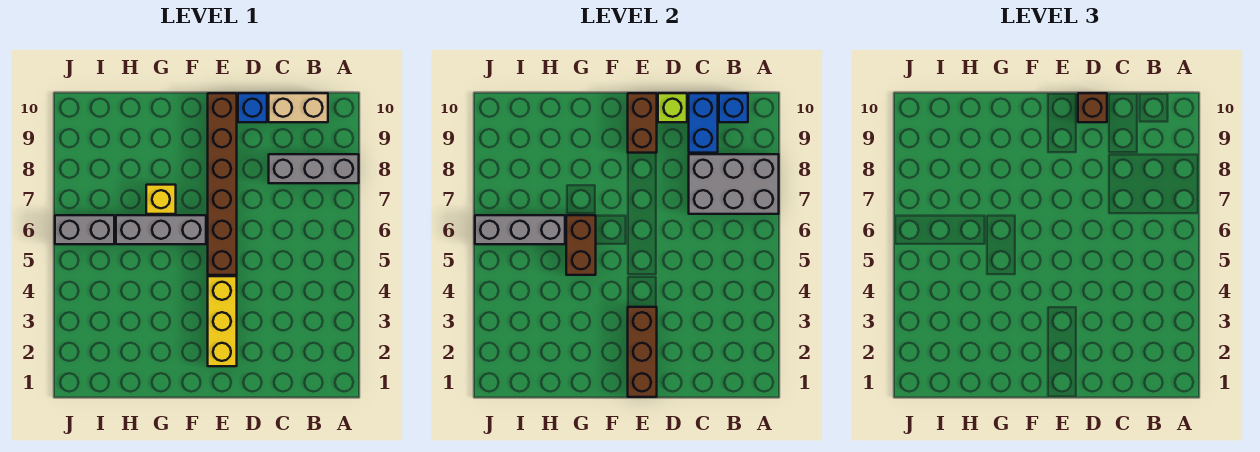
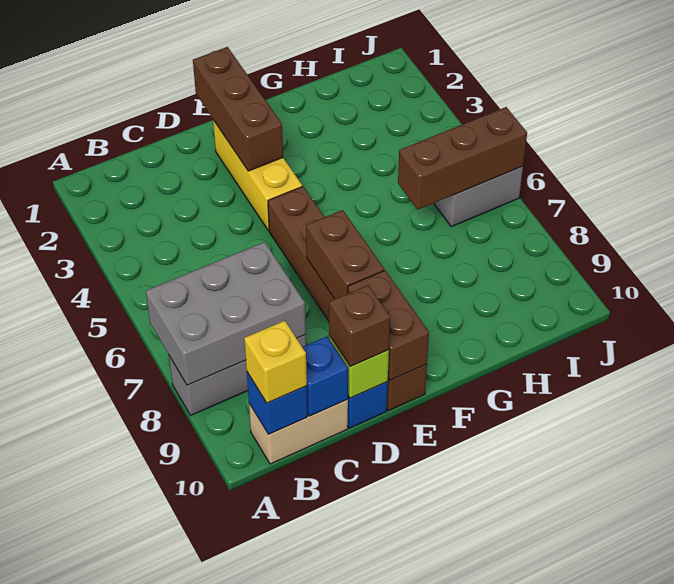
blue brick C9:C10 level 2 -> blue brick C10 level 2
grey brick F6:H6 level 1 -> none
brown brick G5:G6 level 2 -> brown brick E7:E8 level 2
yellow brick G7 level 1 -> yellow brick B10 level 3
grey brick H6:J6 level 2 -> brown brick H6:J6 level 2

